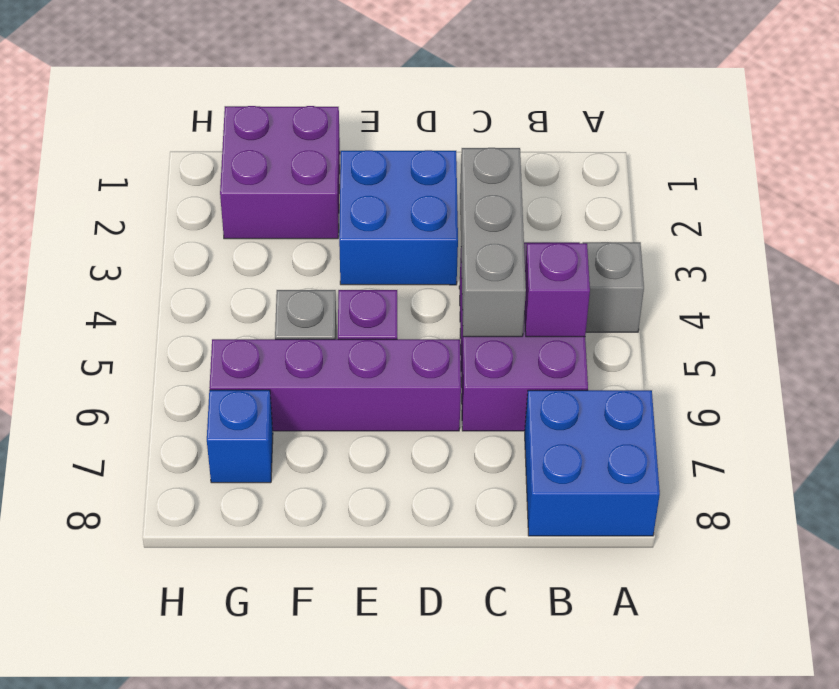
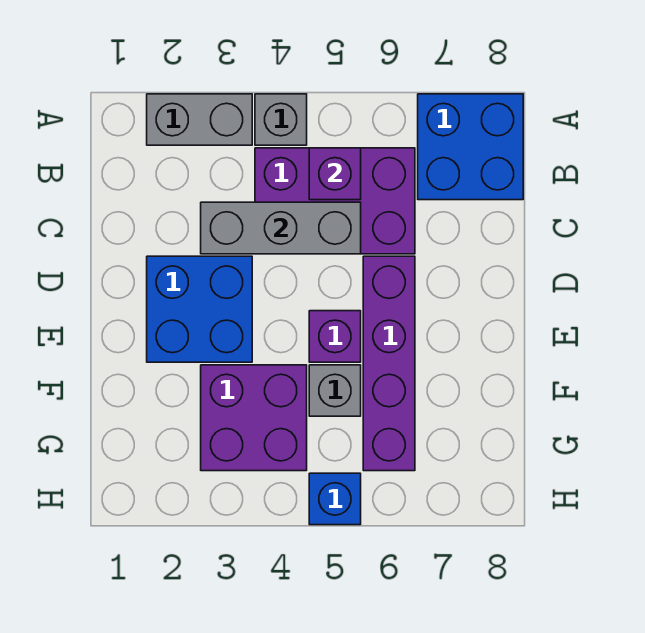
none -> grey brick A2:A3 level 1
purple brick F1:G2 level 1 -> purple brick F3:G4 level 1
blue brick G7 level 1 -> blue brick H5 level 1

